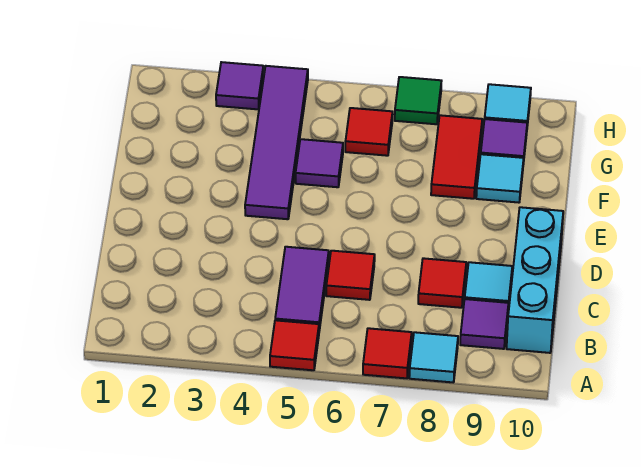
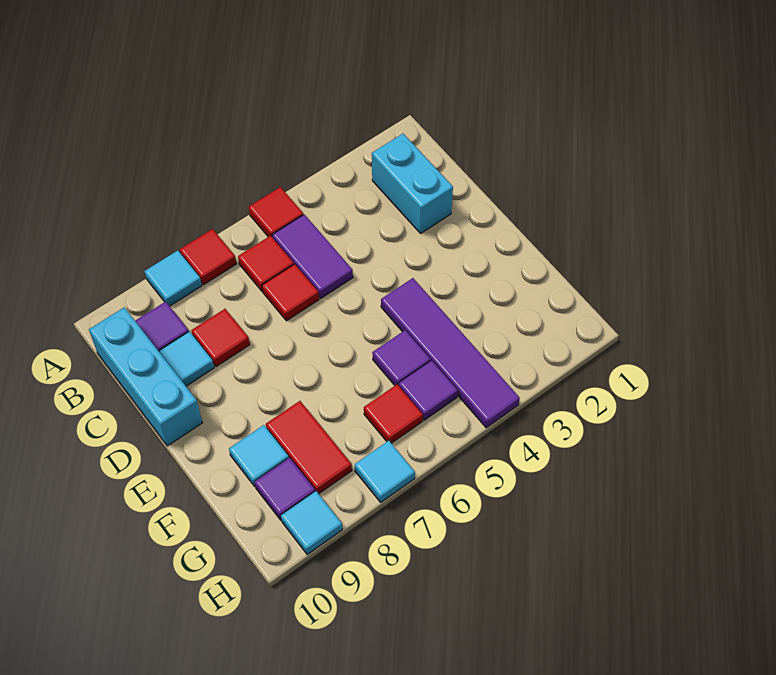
none -> cyan brick B2:C2 level 1
none -> red tile B6 level 1
purple tile H3 level 1 -> purple tile G5 level 1
green tile H7 level 1 -> cyan tile H7 level 1

